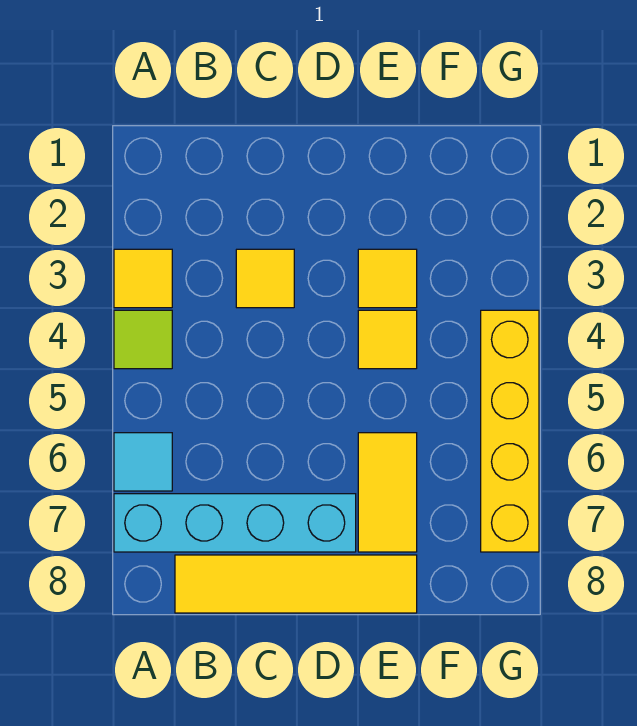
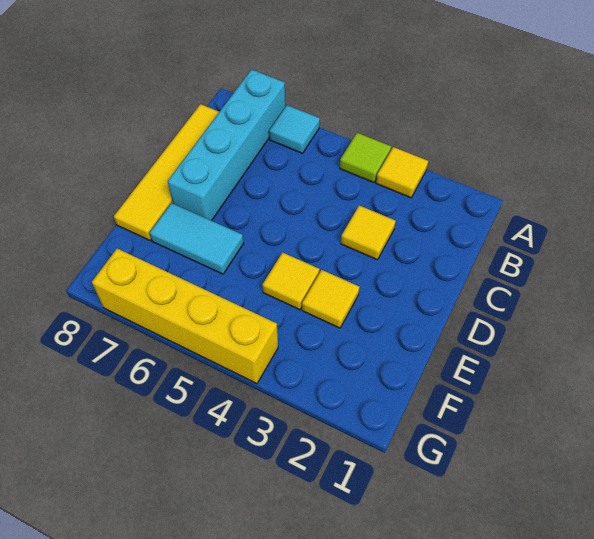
yellow tile E6:E7 level 1 -> cyan tile E6:E7 level 1

